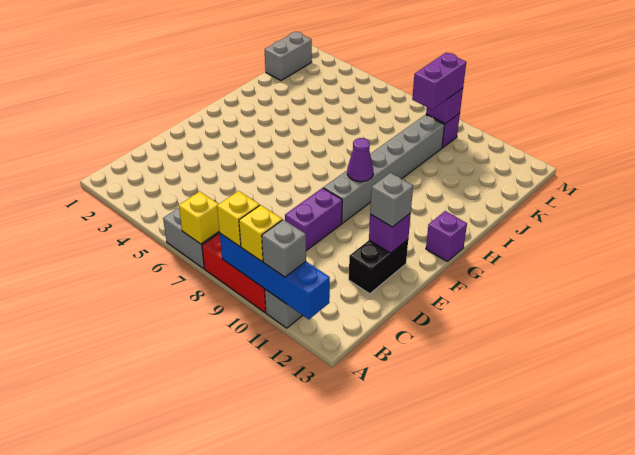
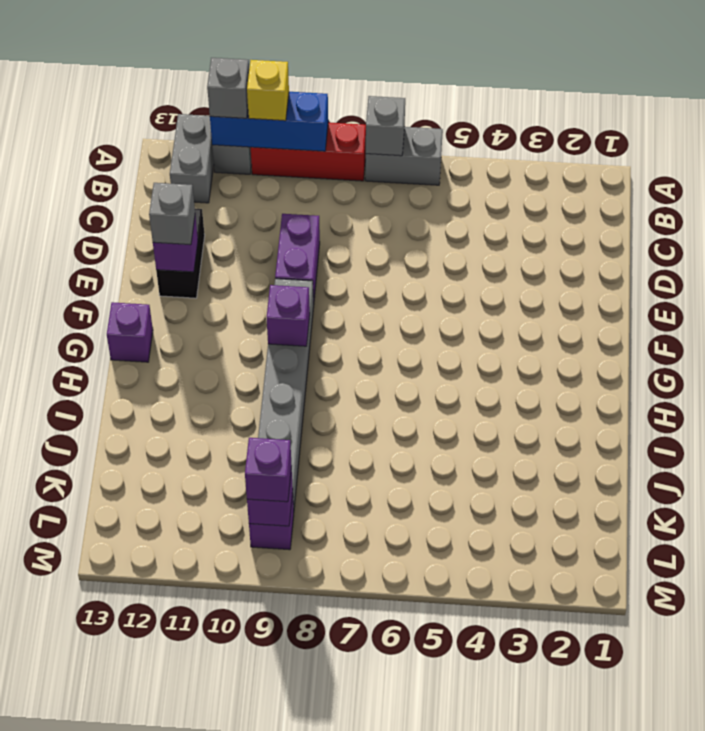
yellow brick A7 level 2 -> grey brick A7 level 2
blue brick A9:A12 level 2 -> blue brick A9:A11 level 2
yellow brick A9 level 3 -> none
purple cone G9 level 2 -> purple brick G9 level 2
grey brick K1:L1 level 1 -> grey brick A12:B12 level 1
purple brick K9:L9 level 3 -> purple brick L9 level 3

